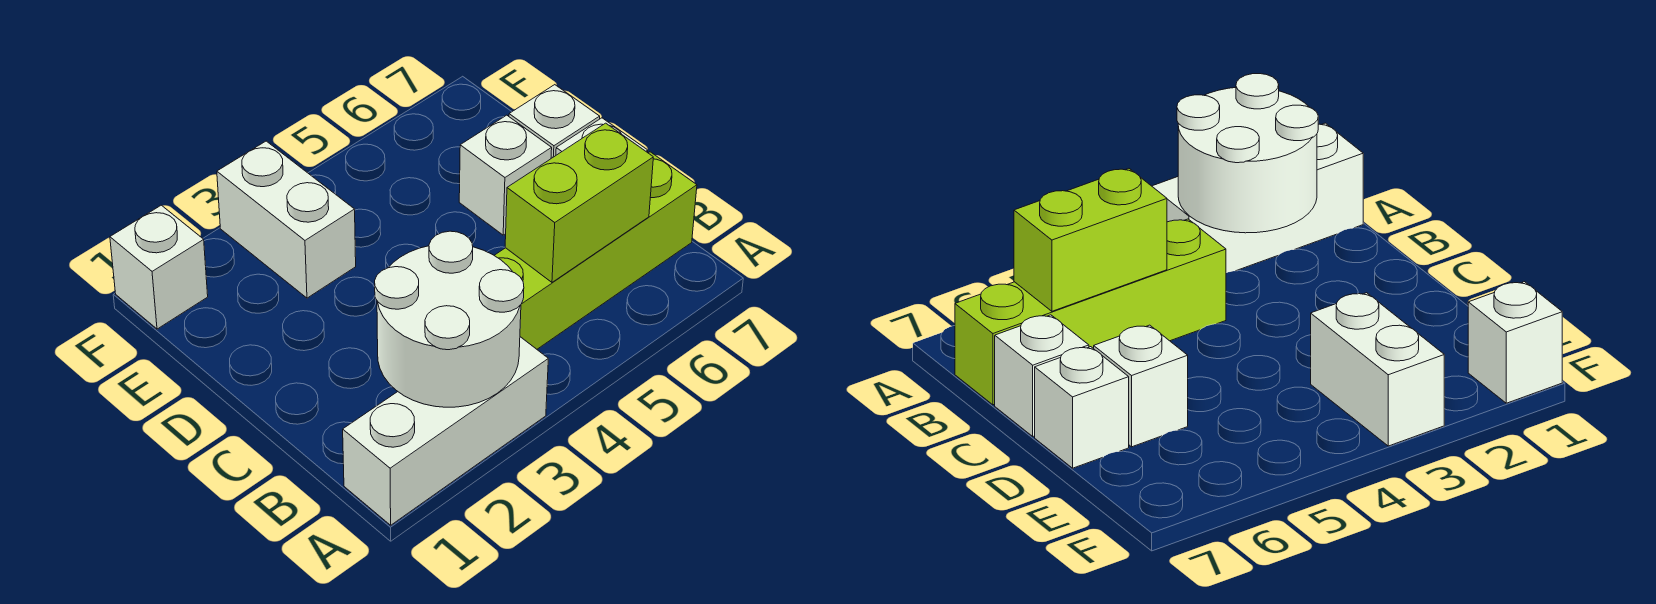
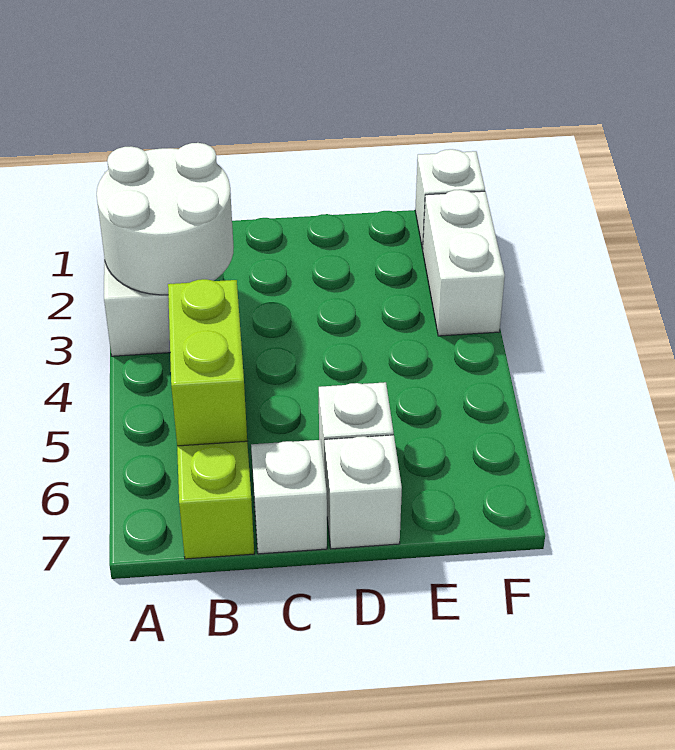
white brick E3:F3 level 1 -> white brick F2:F3 level 1

